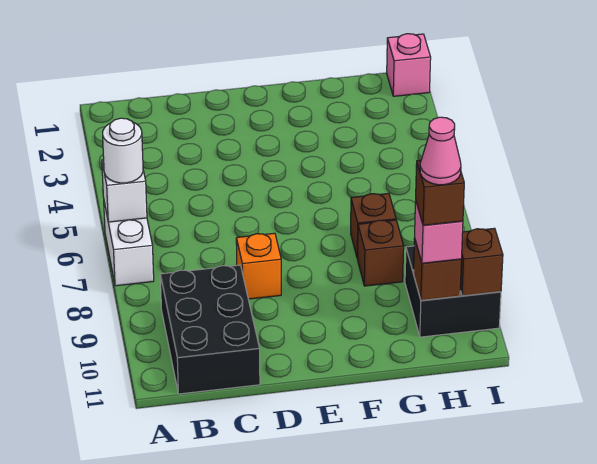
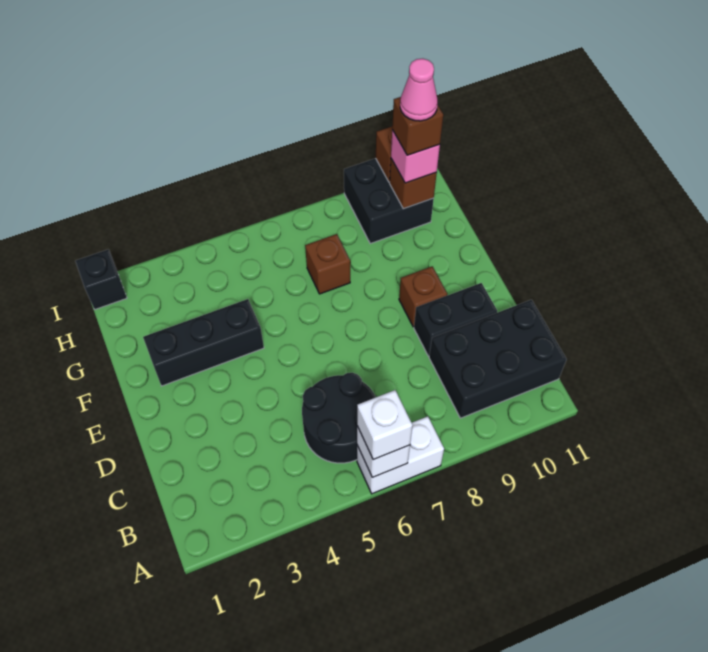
white round brick A6 level 3 -> white brick A6 level 3
none -> black round brick B5:C6 level 1
orange brick D8 level 1 -> none
none -> black brick D9:D10 level 1
none -> black brick F2:F4 level 1
brown brick G8 level 1 -> brown brick E9 level 1
pink brick I1 level 1 -> black brick I1 level 1

